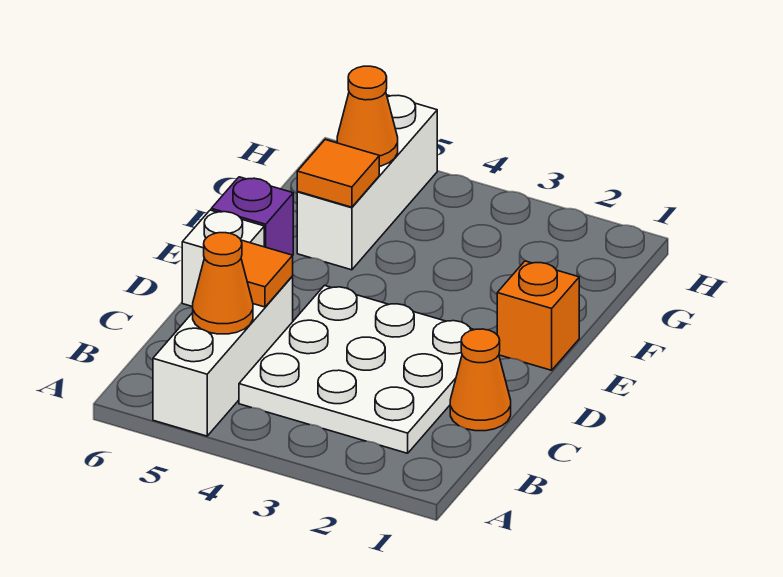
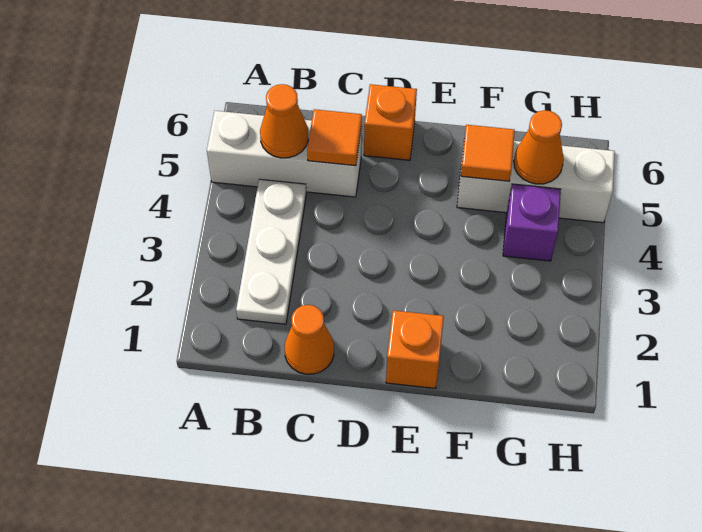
white plate B2:D4 level 1 -> white plate B2:B4 level 1
white brick D6 level 1 -> orange brick D6 level 1
purple brick E6 level 1 -> purple brick G4 level 1

